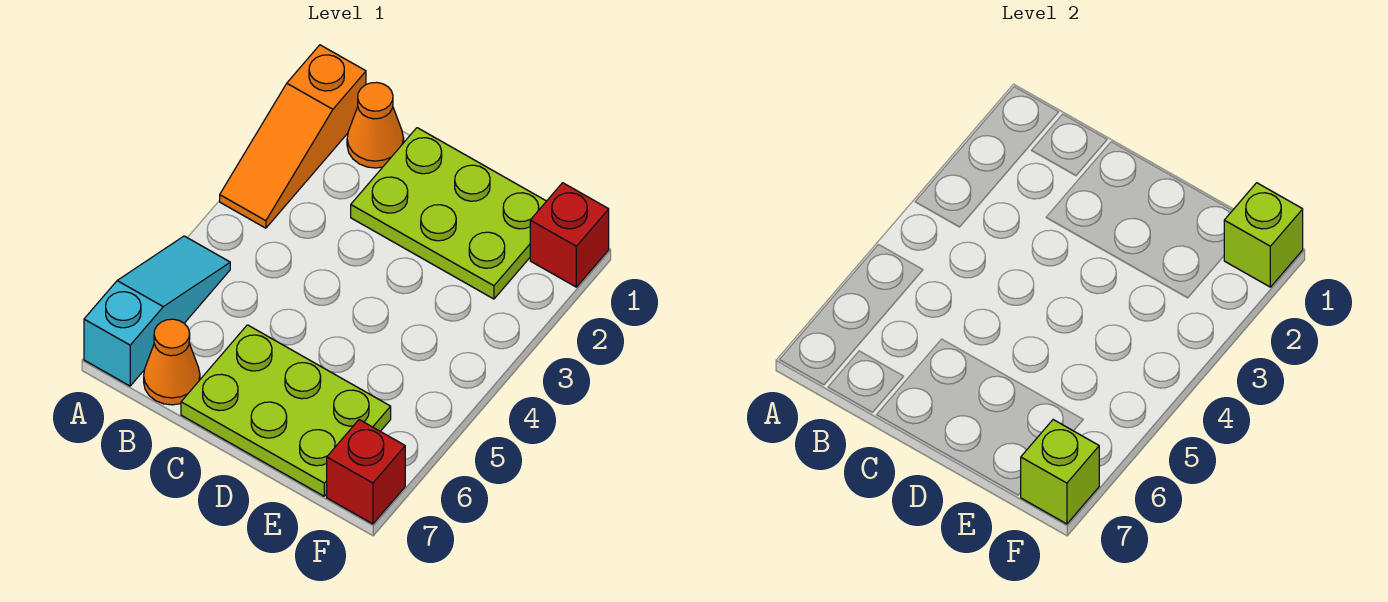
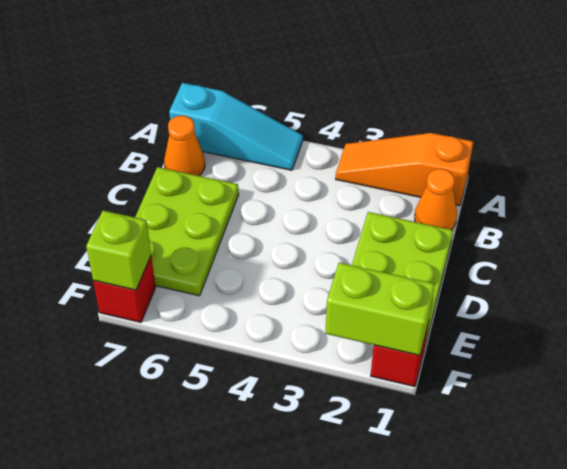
lime brick F1 level 2 -> lime brick F1:F2 level 2

